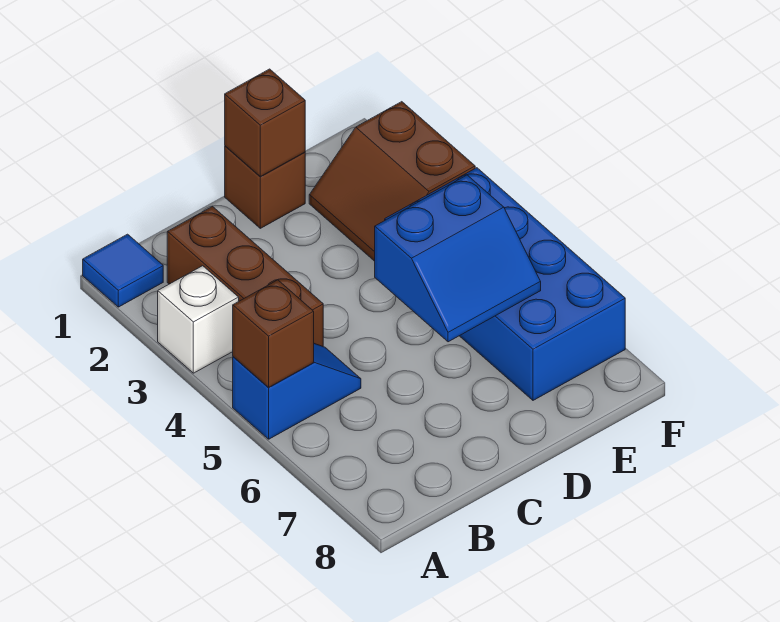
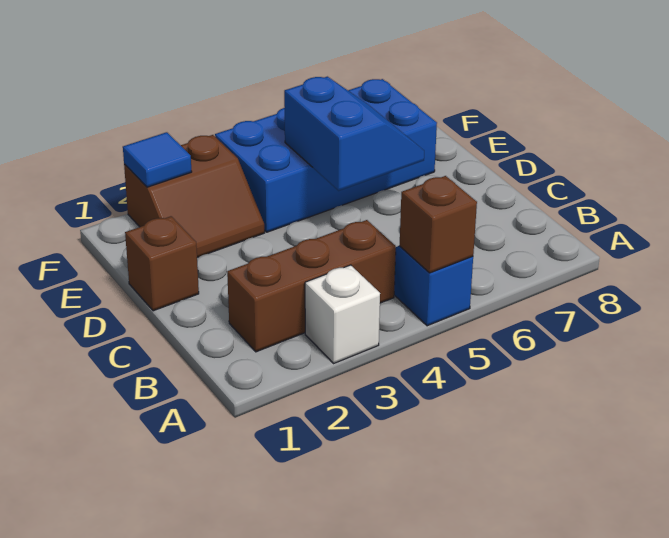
blue tile A1 level 1 -> blue tile F2 level 2
brown brick D1 level 2 -> none

